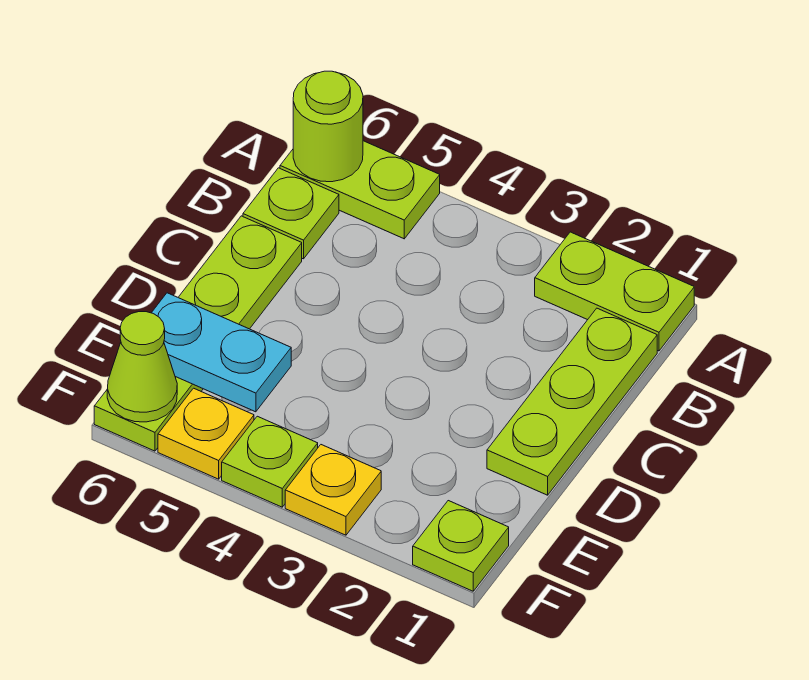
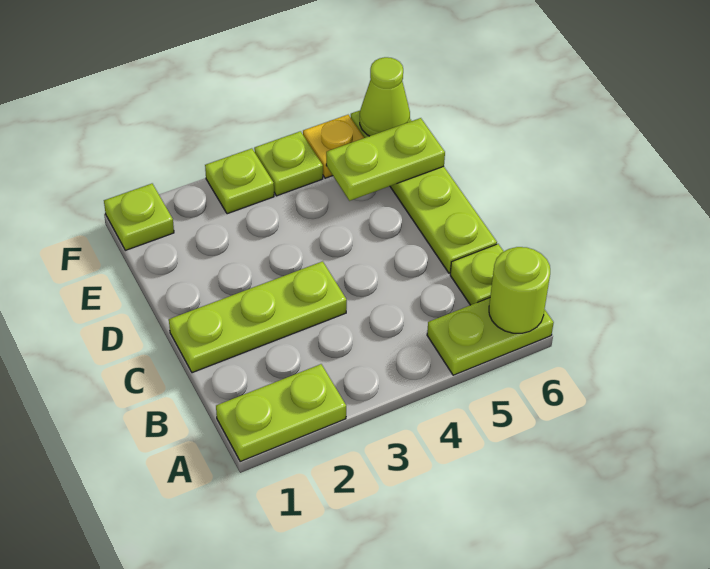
lime plate B1:D1 level 1 -> lime plate C1:C3 level 1
cyan plate E5:E6 level 2 -> lime plate E5:E6 level 2
yellow plate F3 level 1 -> lime plate F3 level 1

